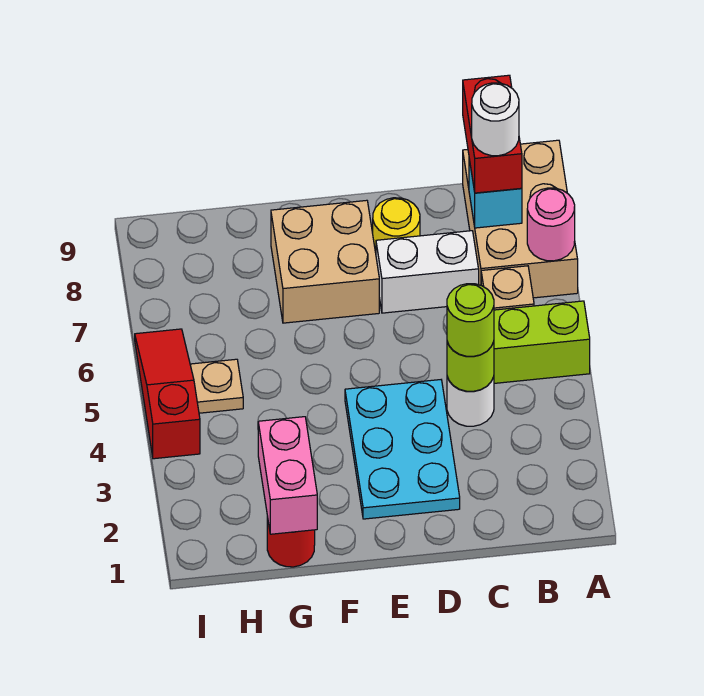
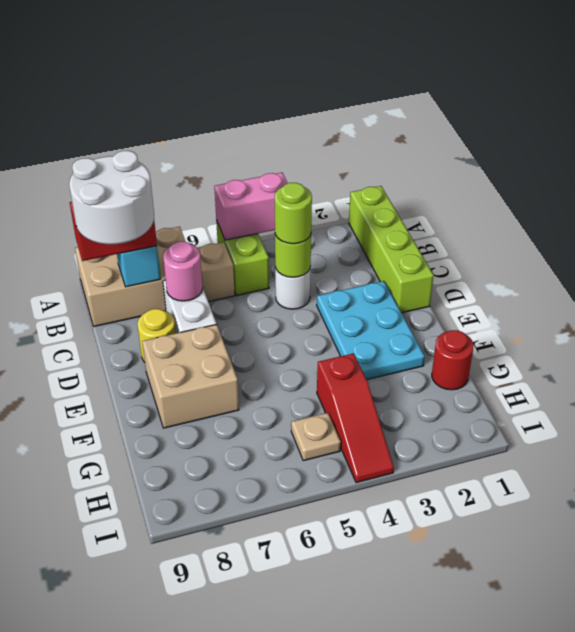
none -> lime brick A1:D1 level 1
pink round brick A7 level 2 -> pink round brick C7 level 2
white round brick B8 level 4 -> white round brick B8:C9 level 4
cyan plate D2:E4 level 1 -> cyan plate D2:F3 level 1
pink brick G1:G2 level 2 -> pink brick A4:A5 level 2
red slope I4:I6 level 1 top 4 -> red slope G4:I4 level 1 top G

